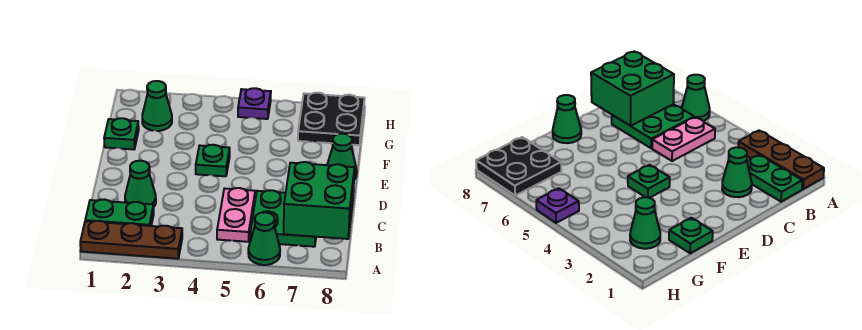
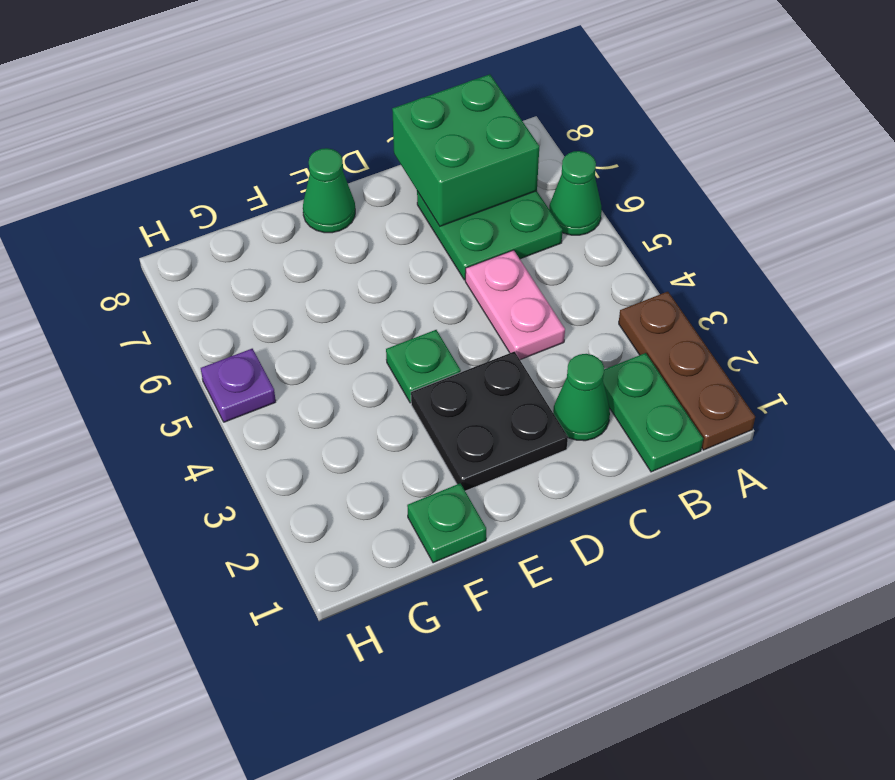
pink plate B5:C5 level 1 -> pink plate C4:C5 level 1
green cone G2 level 1 -> none
black plate G7:H8 level 1 -> black plate D2:E3 level 1

